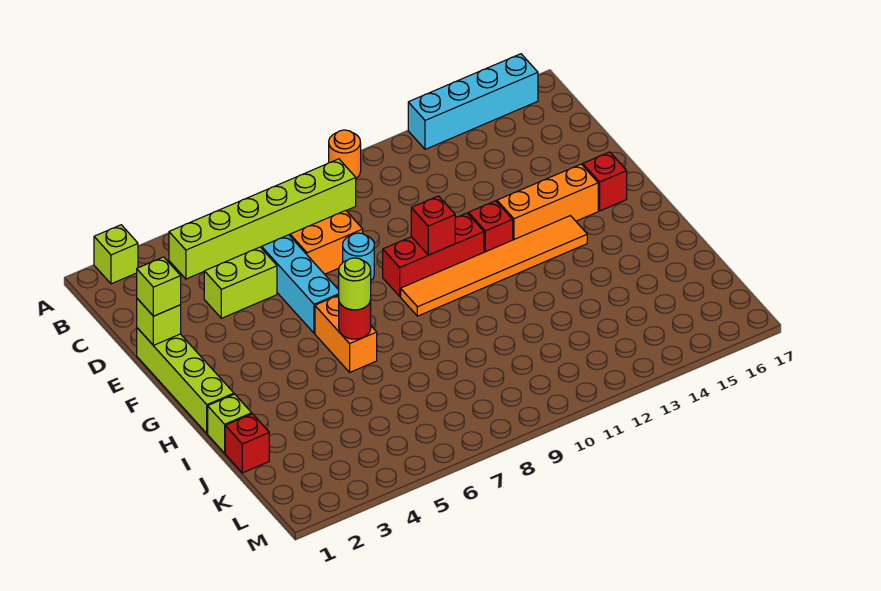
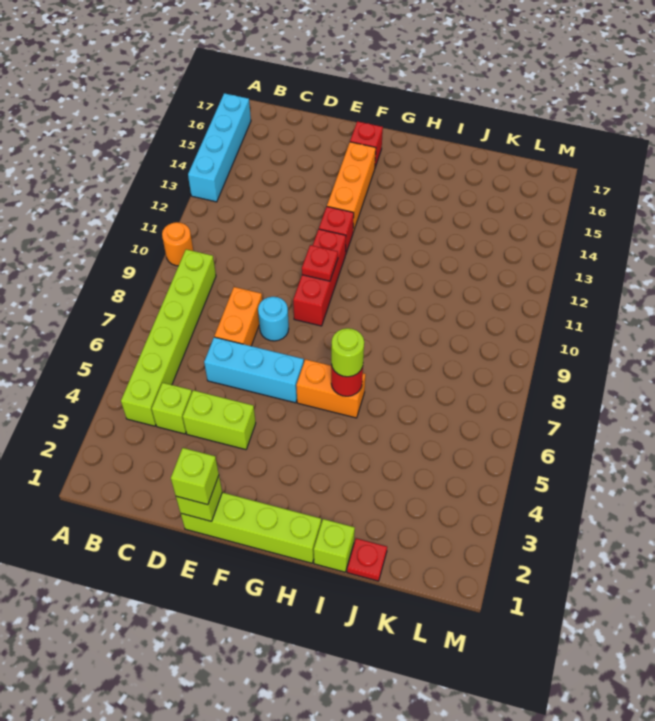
lime brick A2 level 1 -> lime brick C4 level 1
lime brick D4:D5 level 1 -> lime brick D4:E4 level 1
red brick F10 level 2 -> red plate F10 level 2
orange tile G9:G14 level 1 -> none
red brick J1 level 1 -> red plate J1 level 1

